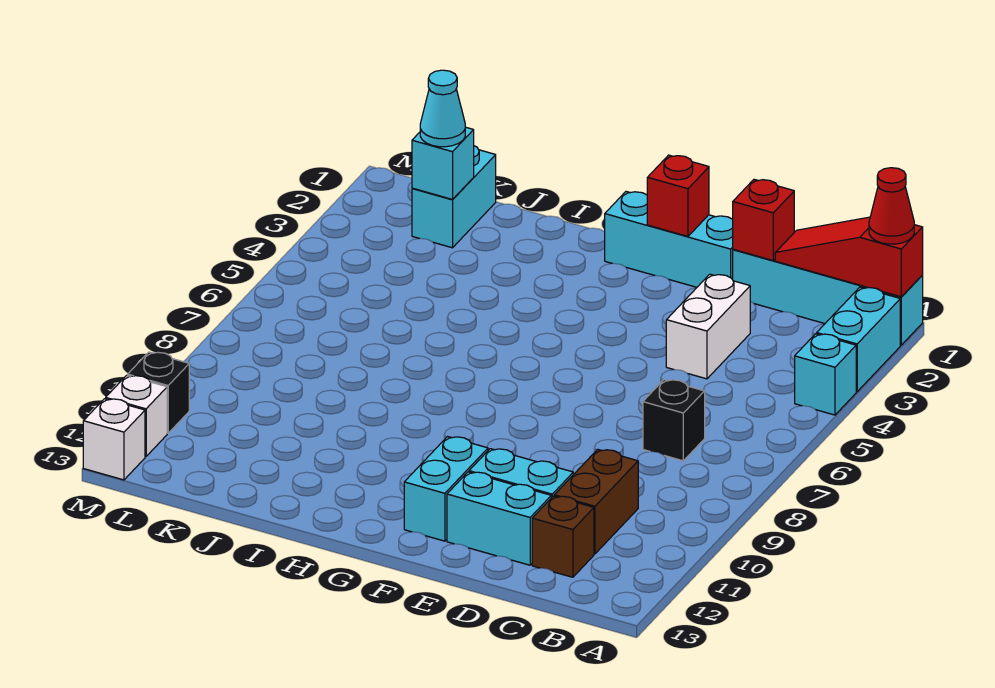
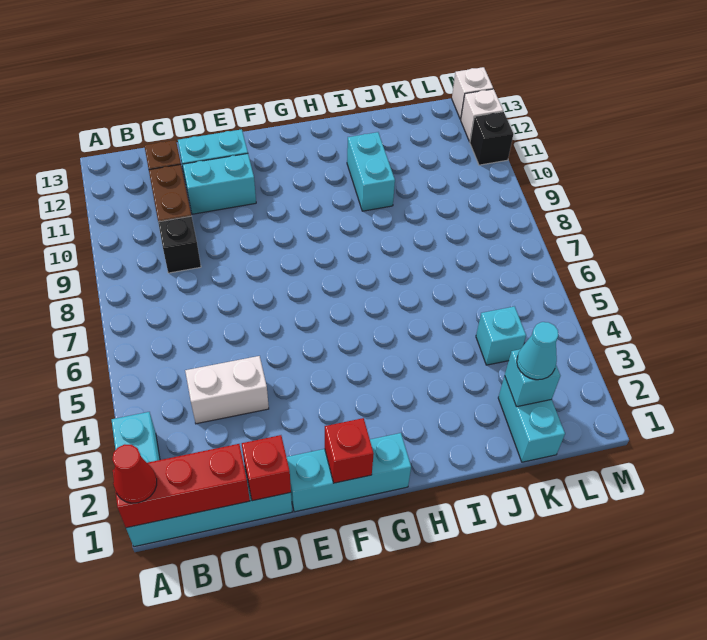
red slope A1:C1 level 2 top A -> red brick A1:C1 level 2
cyan brick A4 level 1 -> cyan brick K4 level 1
black brick C7 level 1 -> black brick C9 level 1
white brick D3:D4 level 1 -> white brick C4:D4 level 1
cyan brick F11:F12 level 1 -> cyan brick I10:I11 level 1

